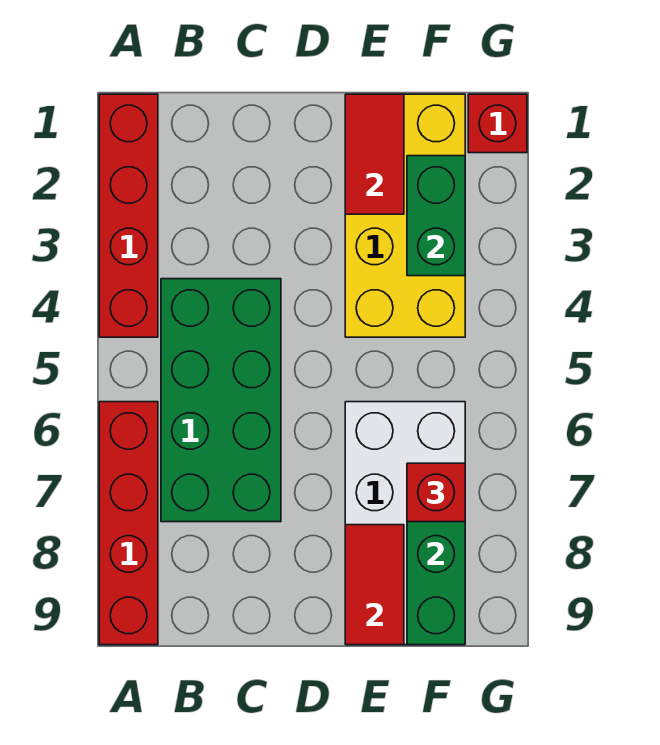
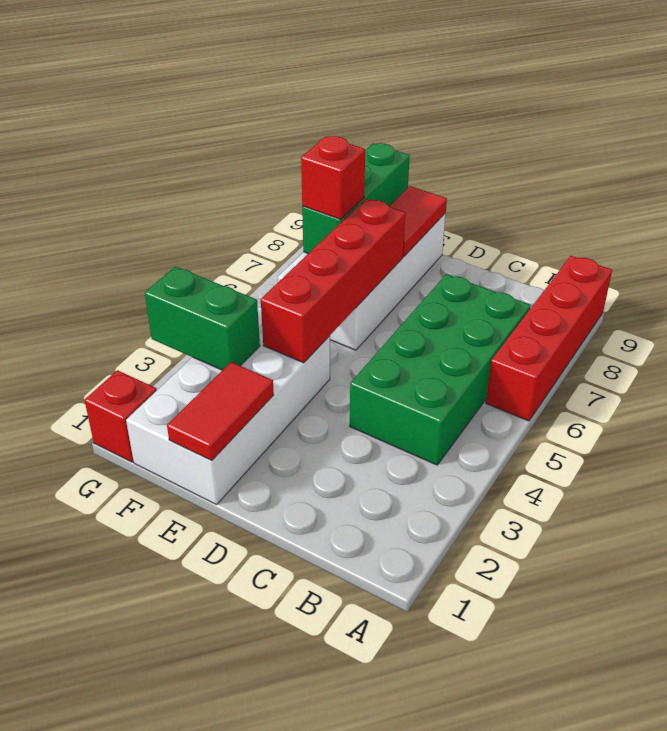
red brick A1:A4 level 1 -> red brick E4:E7 level 2
yellow brick E1:F4 level 1 -> white brick E1:F4 level 1
green brick F2:F3 level 2 -> green brick F3:G3 level 2

